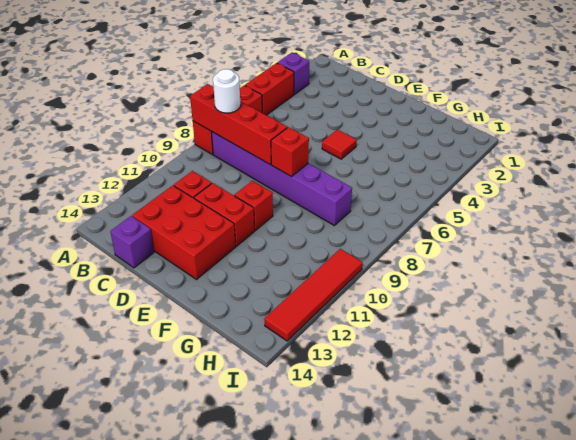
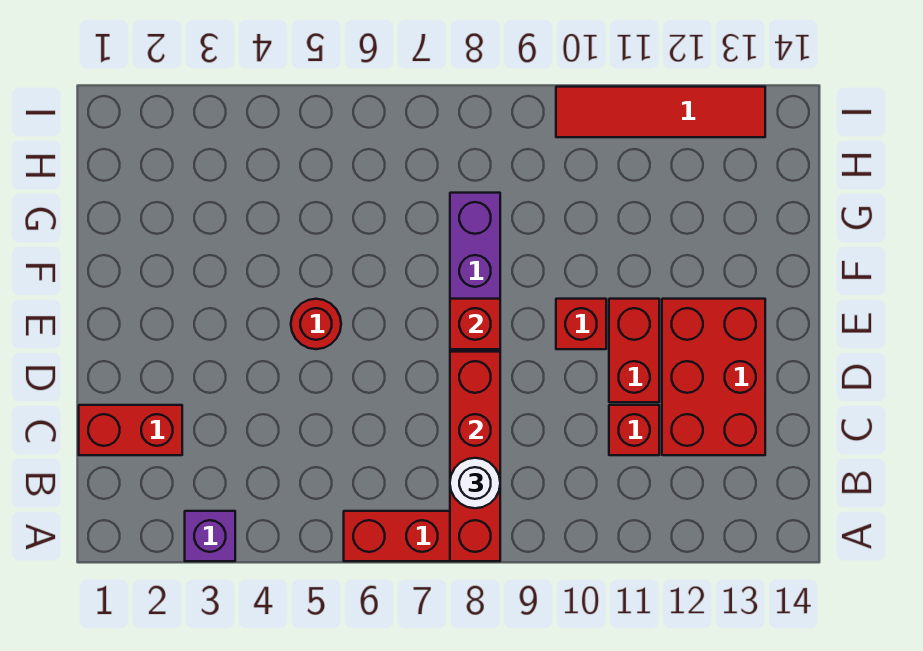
red brick A4:A5 level 1 -> red brick C1:C2 level 1
purple brick C14 level 1 -> none
red tile E5 level 1 -> red round brick E5 level 1

